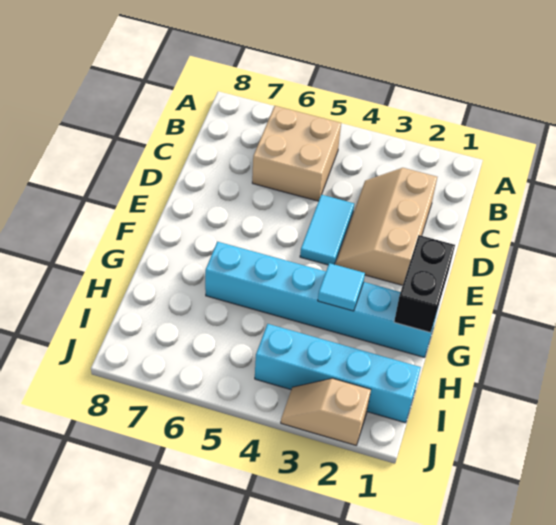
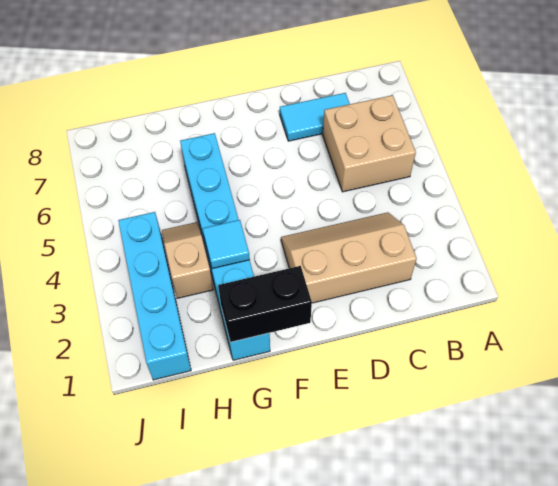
cyan tile D4:E4 level 1 -> cyan tile C7:D7 level 1
tan slope J2:J3 level 1 top 2 -> tan slope H3:H4 level 1 top 3

